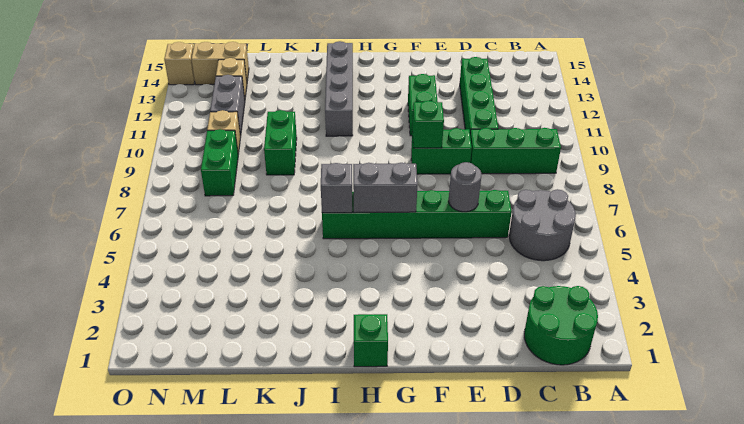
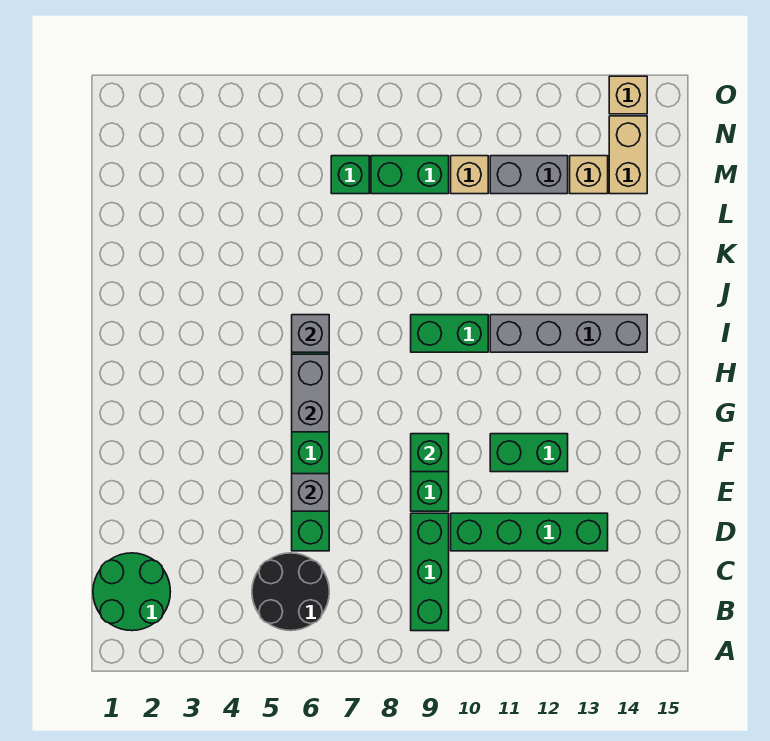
grey round brick B5:C6 level 1 -> black round brick B5:C6 level 1
grey round brick E6 level 2 -> grey brick E6 level 2
green brick H1 level 1 -> green brick M7 level 1
green brick K9:K10 level 1 -> green brick I9:I10 level 1

